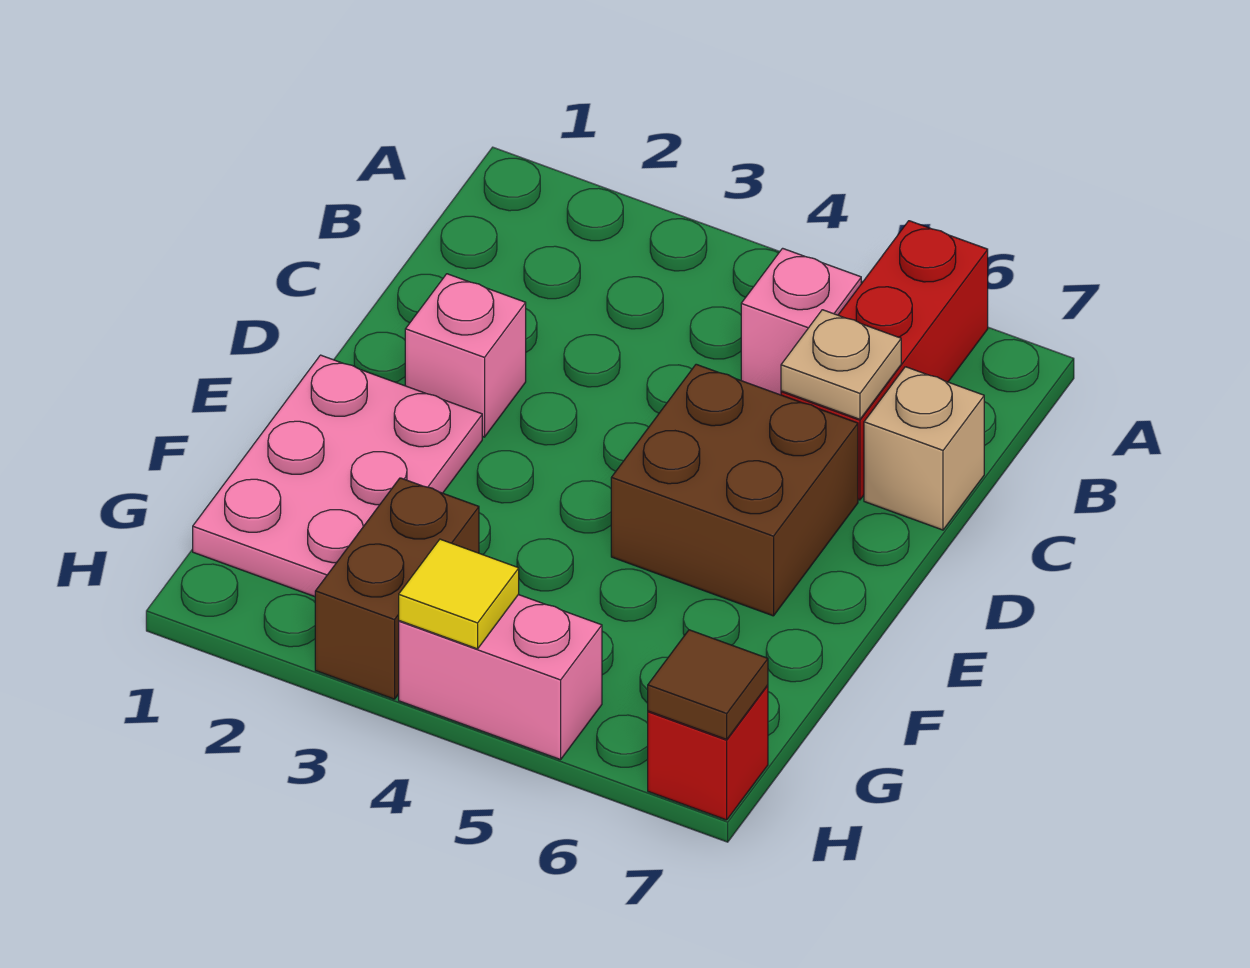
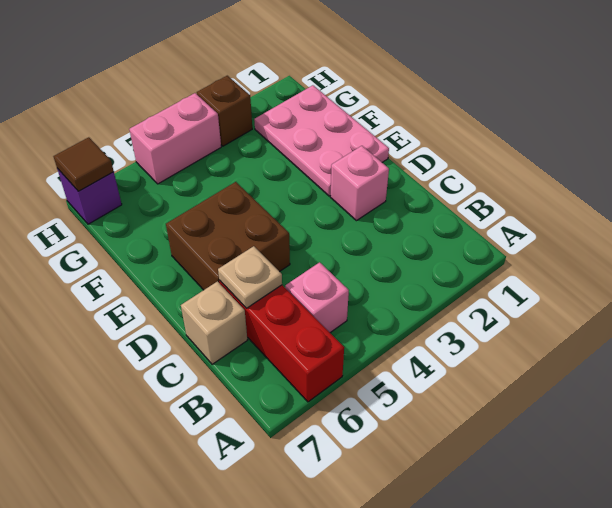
brown brick G3:H3 level 1 -> brown brick H3 level 1
yellow tile H4 level 2 -> none
red brick H7 level 1 -> purple brick H7 level 1

